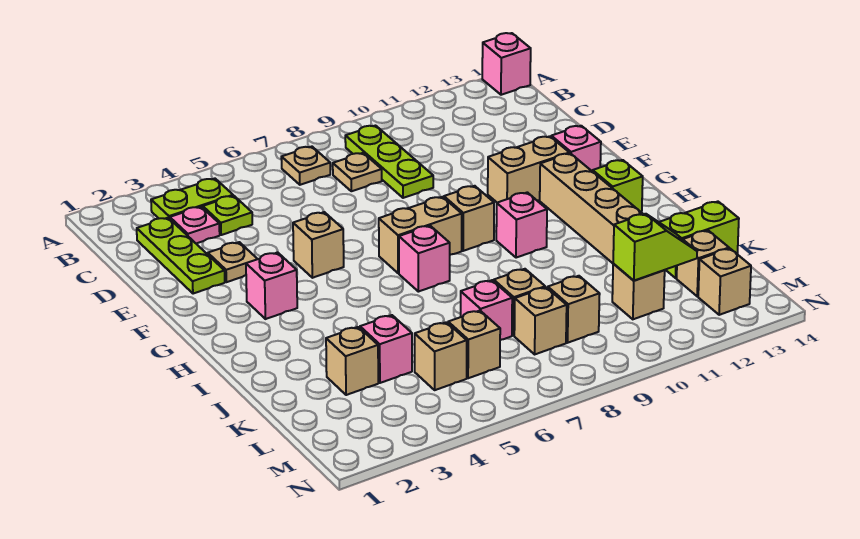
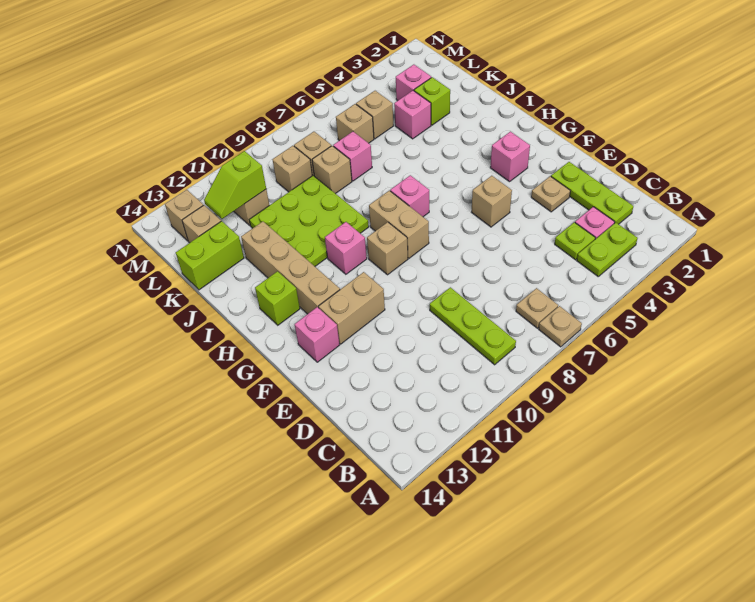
pink brick A14 level 1 -> pink brick L3 level 1
tan plate C8 level 1 -> tan plate A7 level 1
tan brick G7:G8 level 1 -> tan brick G8:H8 level 1
none -> lime plate I9:K11 level 1
tan brick K3 level 1 -> lime brick K3 level 1

